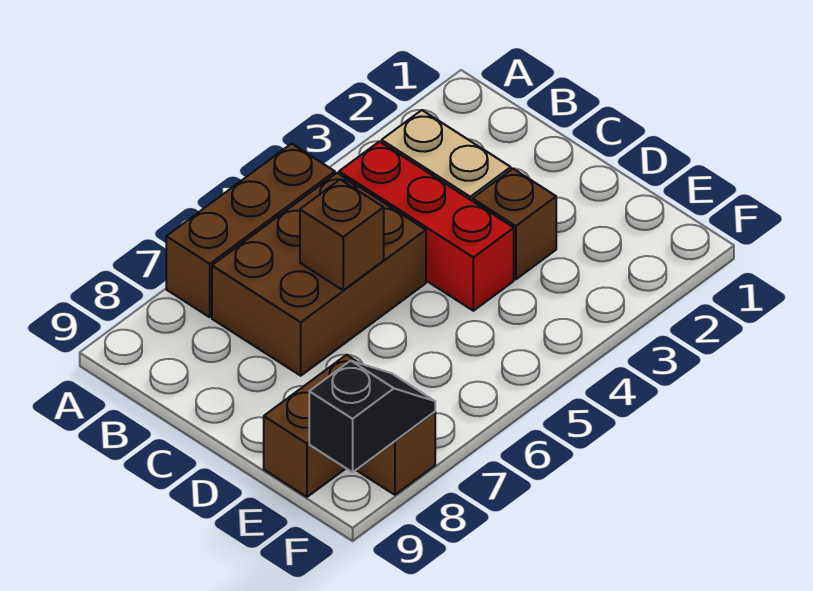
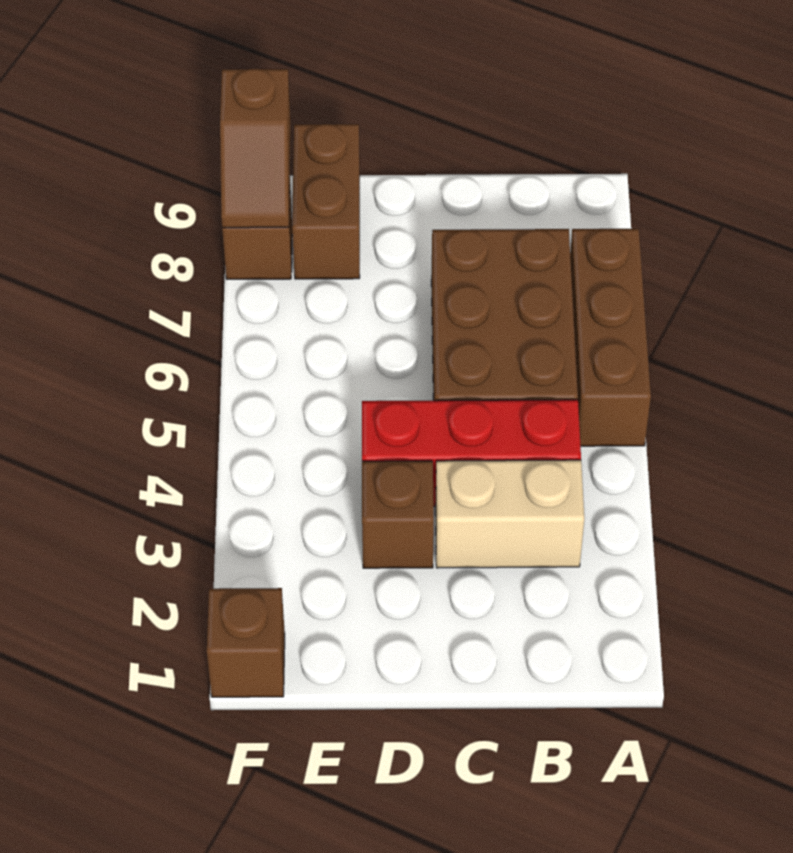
brown brick C6 level 2 -> brown brick F1 level 1
black slope F8:F9 level 2 top 9 -> brown slope F8:F9 level 2 top 9

